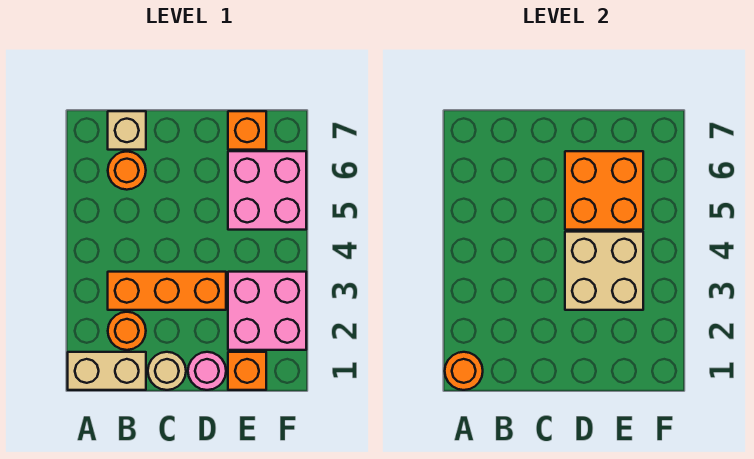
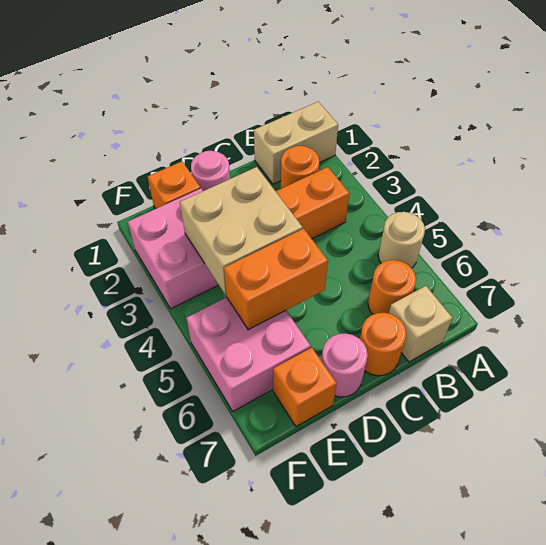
orange round brick A1 level 2 -> orange round brick C7 level 1
tan round brick C1 level 1 -> tan round brick A5 level 1
orange brick D5:E6 level 2 -> orange brick D5:E5 level 2
none -> pink round brick D7 level 1

